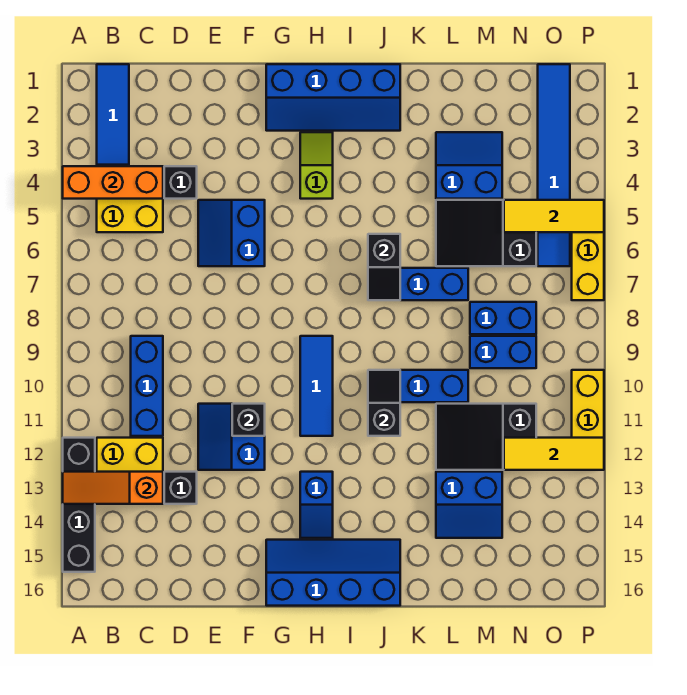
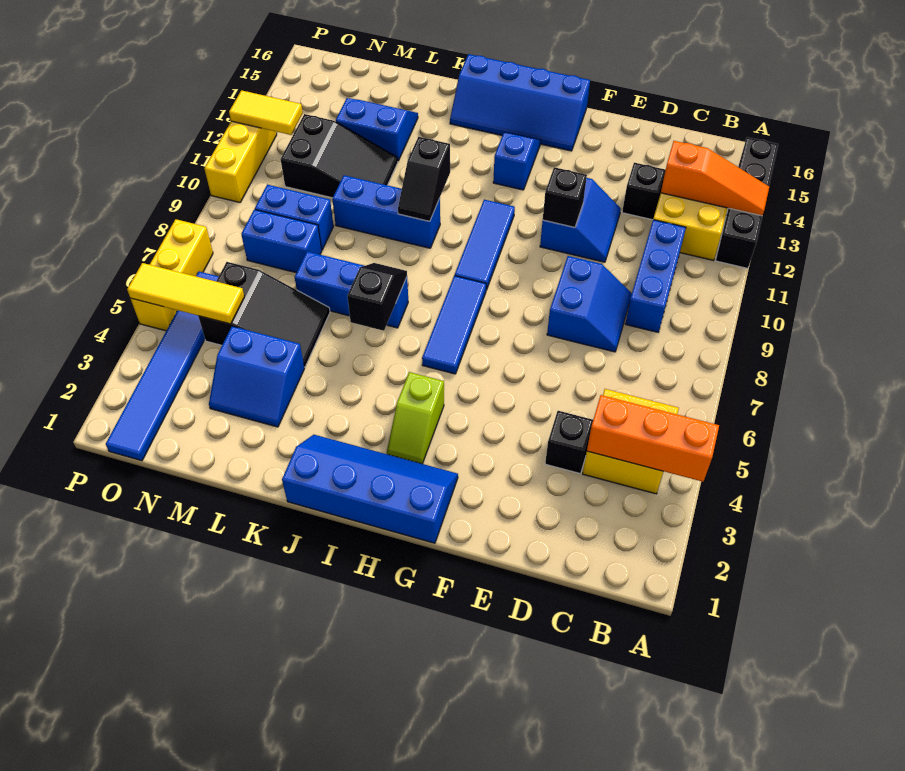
blue tile B1:B3 level 1 -> blue tile H6:H8 level 1
blue slope E5:F6 level 1 top F -> blue slope D8:E9 level 1 top E
yellow tile N12:P12 level 2 -> yellow tile O12:P12 level 2

